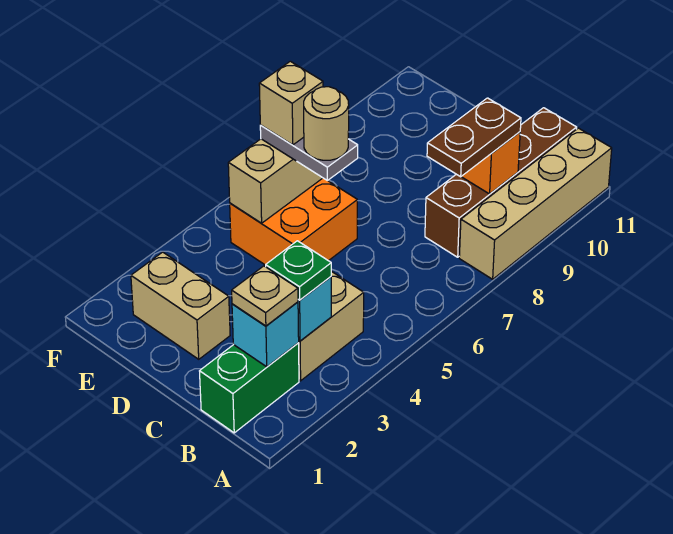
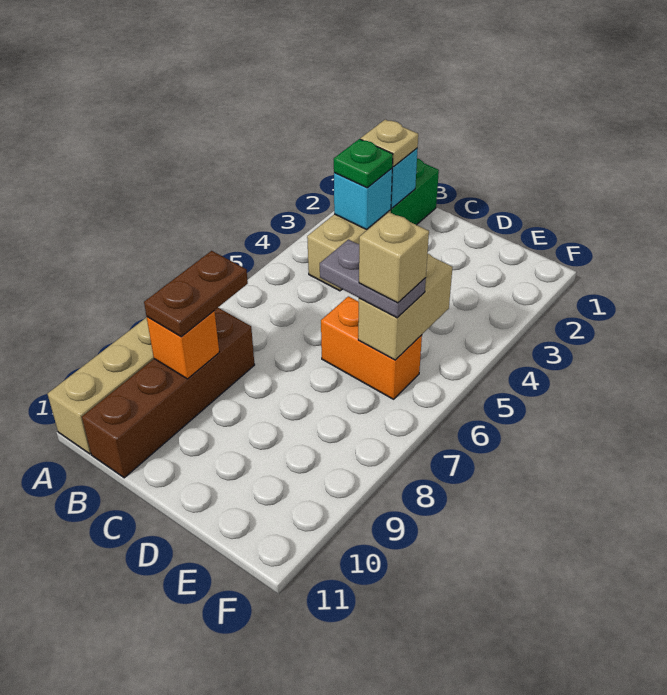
tan brick D2:E2 level 1 -> none
orange brick D5:E6 level 1 -> orange brick D6:E6 level 1
tan round brick D6 level 4 -> none

